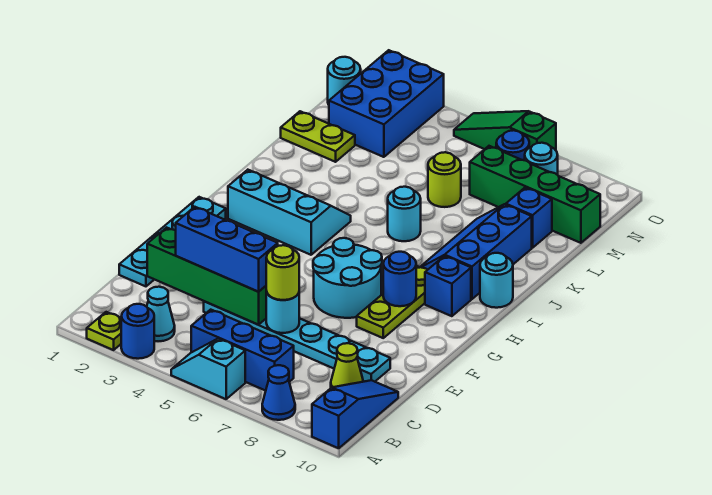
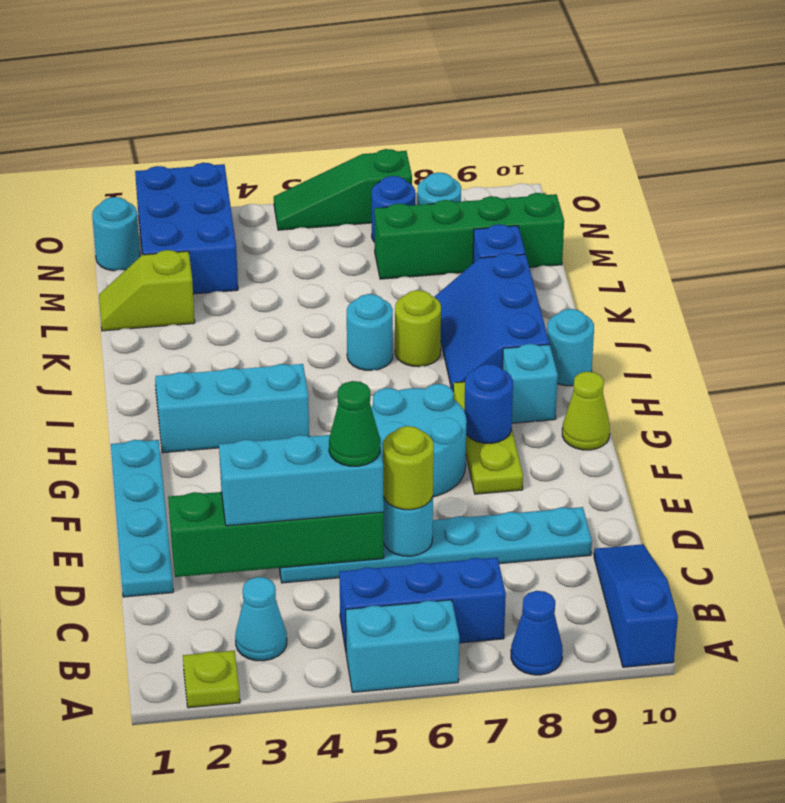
blue round brick A3 level 1 -> none
cyan slope A5:A6 level 1 top 6 -> cyan brick A5:A6 level 1
lime cone C9 level 1 -> lime cone G10 level 1
blue brick D3:D5 level 3 -> cyan brick D3:D5 level 3
none -> green cone D5 level 4
blue brick H9 level 1 -> cyan brick H9 level 1
lime plate L1:L2 level 1 -> lime slope L1:L2 level 1 top 2
lime round brick L6 level 1 -> lime round brick J7 level 1

